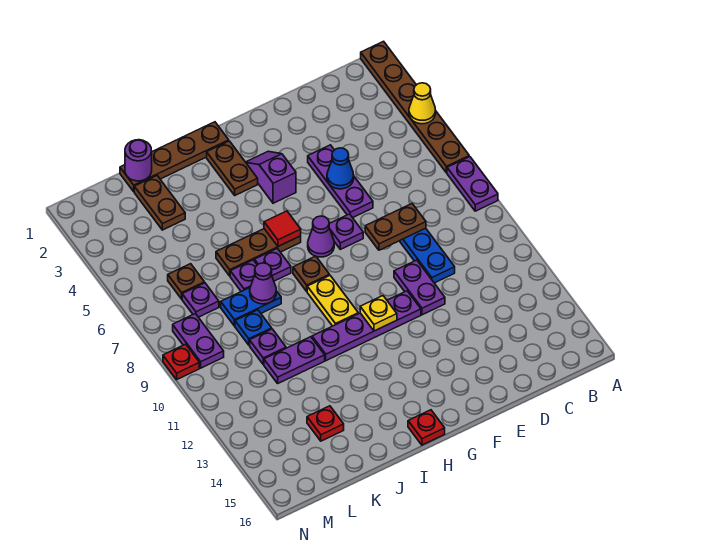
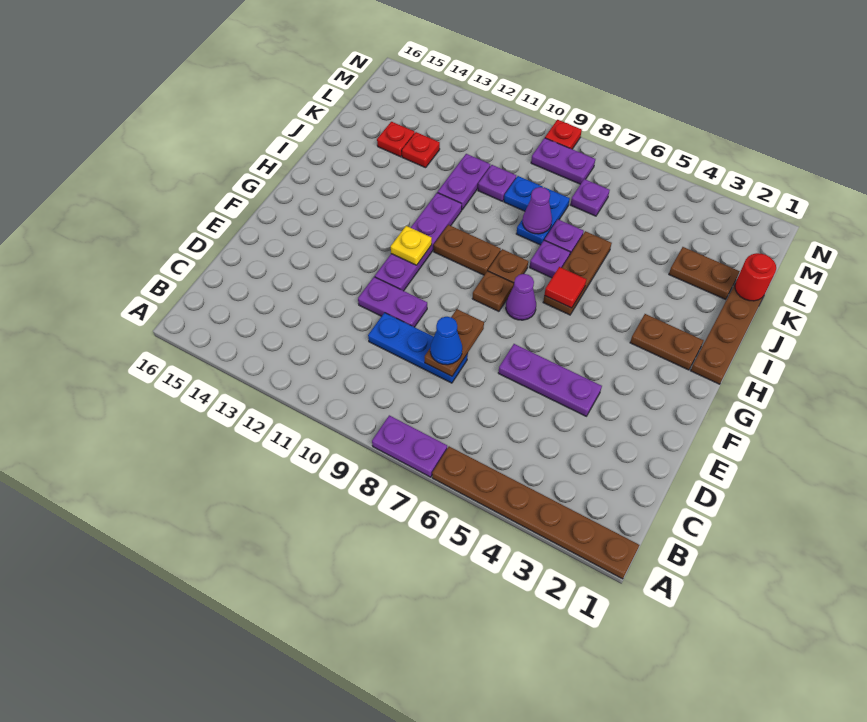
yellow cone A4 level 2 -> none
blue cone E5 level 2 -> blue cone D8 level 3
purple plate F7 level 1 -> none
purple slope G3:G4 level 1 top 4 -> none
yellow plate H9:H10 level 1 -> brown plate H9:H10 level 1
red plate H16 level 1 -> red plate K13 level 1
purple round brick K1 level 2 -> red round brick K1 level 2
brown plate L6 level 1 -> brown plate G8 level 1

